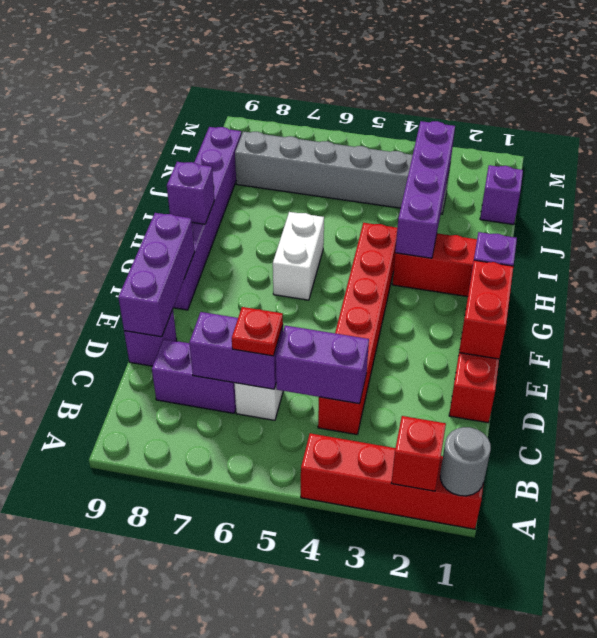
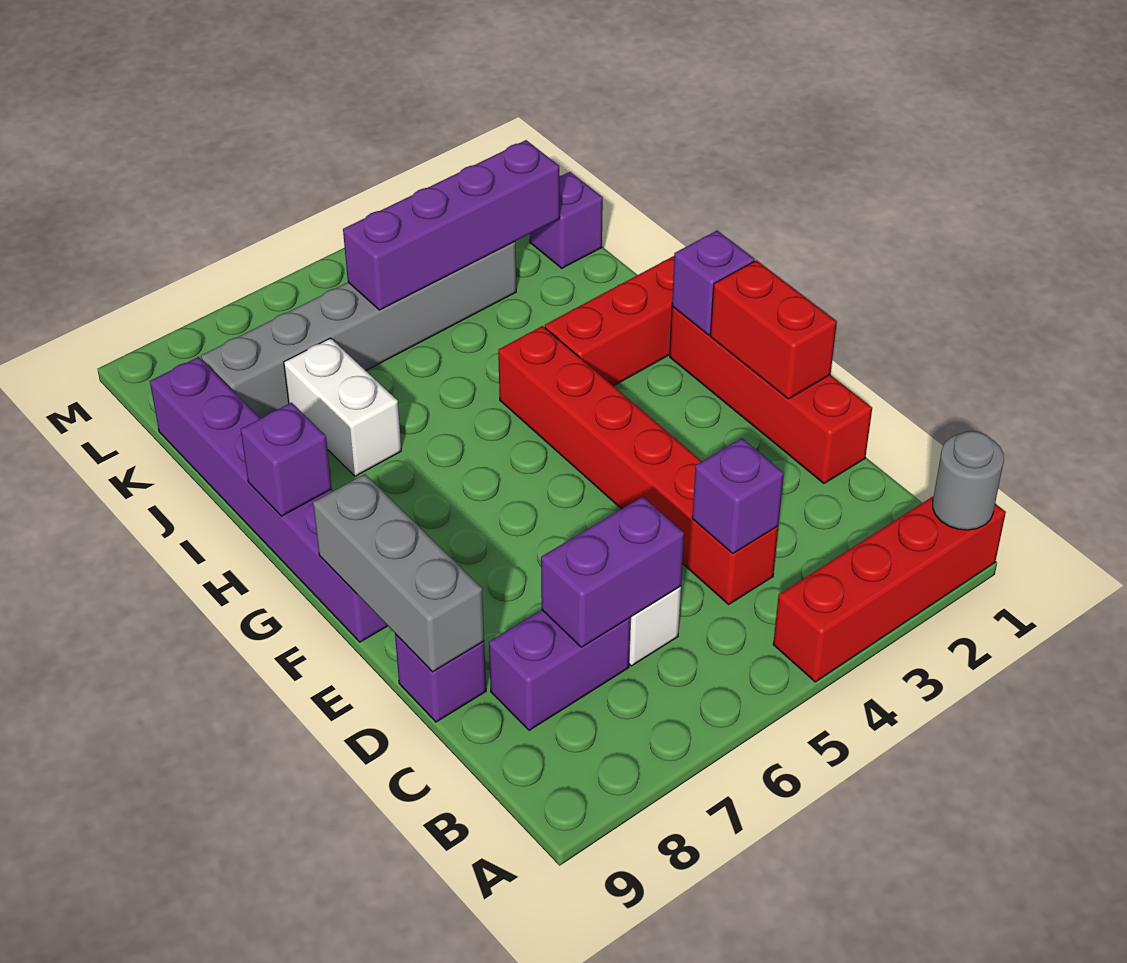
red brick A2 level 2 -> none
purple brick C4:C5 level 2 -> purple brick C4 level 2
red plate C6 level 3 -> none
purple brick D9:F9 level 2 -> grey brick D9:F9 level 2
white brick G6:H6 level 1 -> white brick I7:J7 level 1
purple brick H3:K3 level 2 -> purple brick K2:K5 level 2

